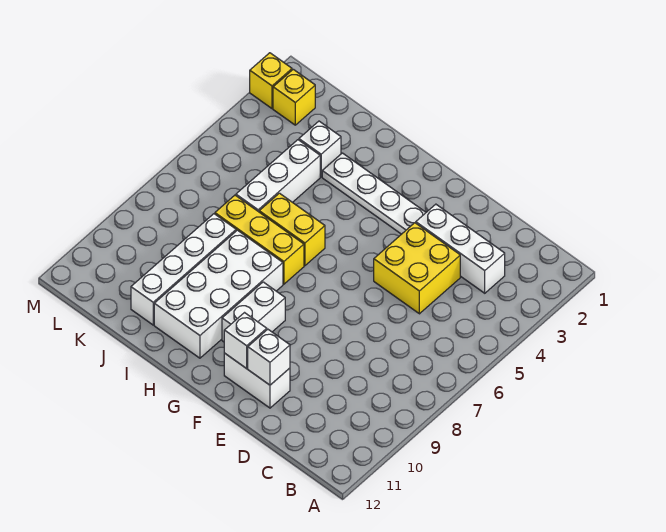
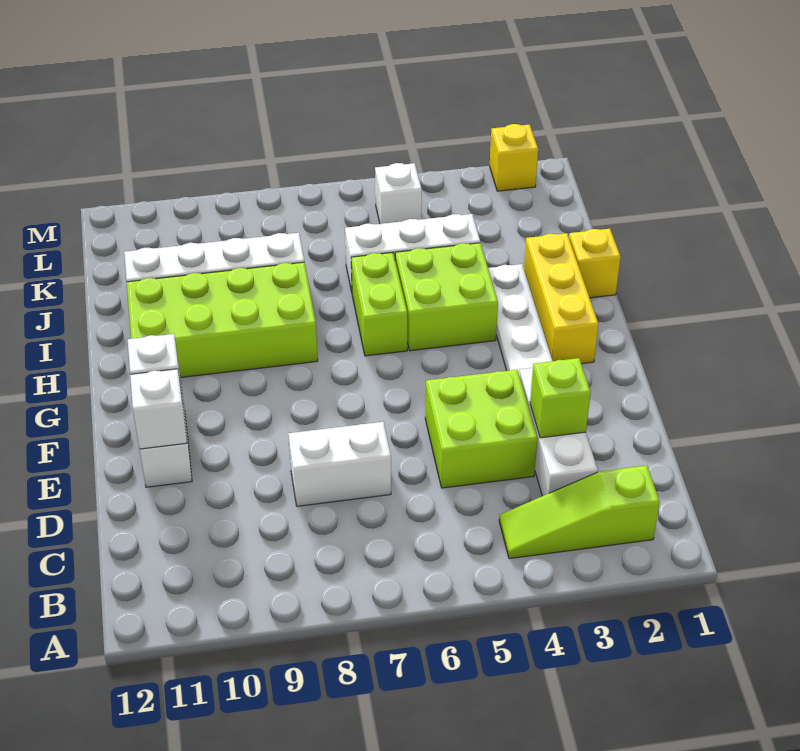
none -> lime slope B2:B4 level 1 top 2
none -> lime brick D3 level 2
yellow brick D4:E5 level 1 -> lime brick D4:E5 level 1
white brick G9:G10 level 1 -> white brick D7:D8 level 1
none -> lime brick H4:I5 level 1
yellow brick H6:I6 level 1 -> lime brick H6:I6 level 1
yellow brick H7:J7 level 1 -> yellow brick G2:I2 level 1
white brick H8:I11 level 1 -> lime brick H8:I11 level 1
white brick J3 level 1 -> white brick L5 level 1
yellow brick L2 level 1 -> yellow brick I1 level 1

